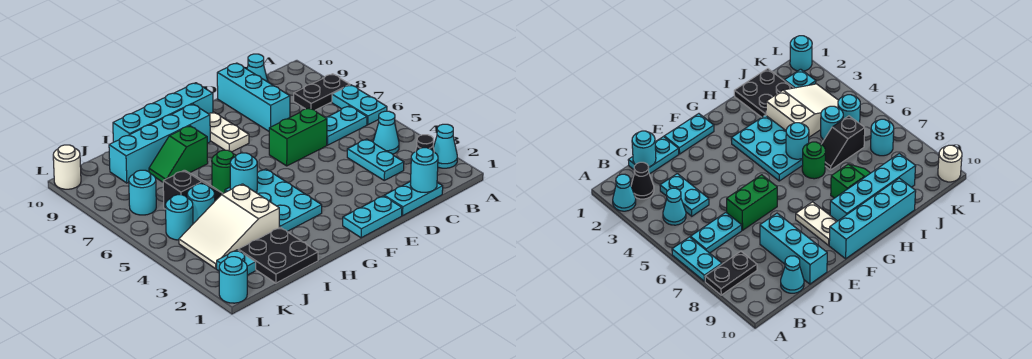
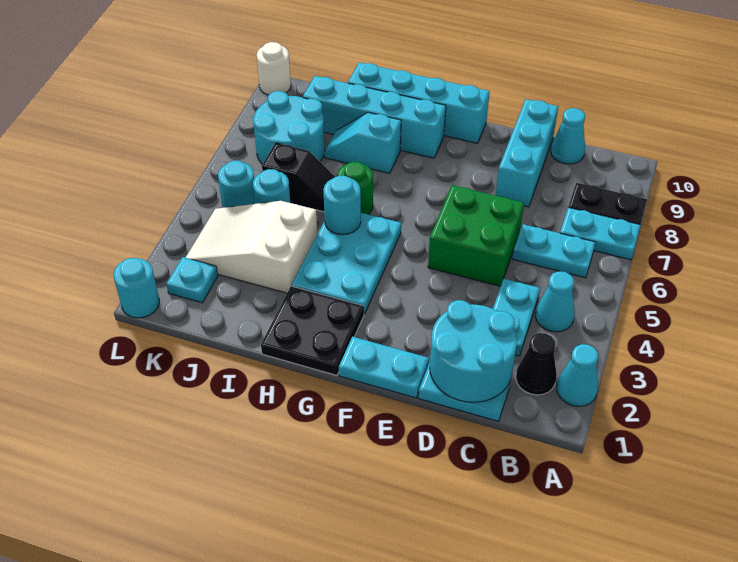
cyan plate A6:A7 level 1 -> cyan plate A7:B7 level 1
cyan round brick C1 level 2 -> cyan round brick C1:D2 level 2
green brick D6:E6 level 1 -> green brick D5:E6 level 1
white plate F8:F9 level 1 -> none
green slope H8:I8 level 1 top H -> cyan slope H8:I8 level 1 top H
black plate I1:J2 level 1 -> black plate G1:H2 level 1
cyan round brick K7 level 1 -> cyan round brick J7:K8 level 1

